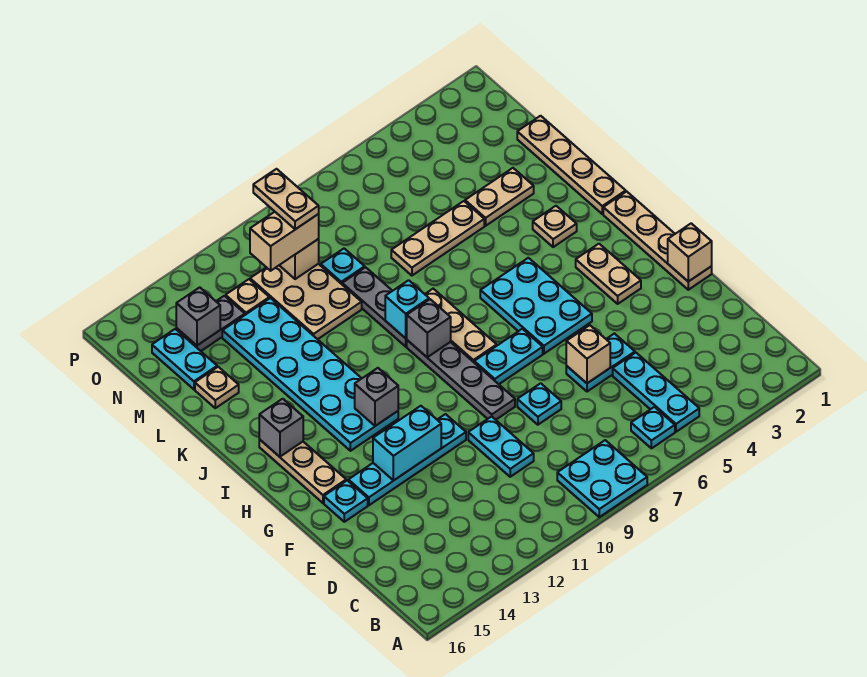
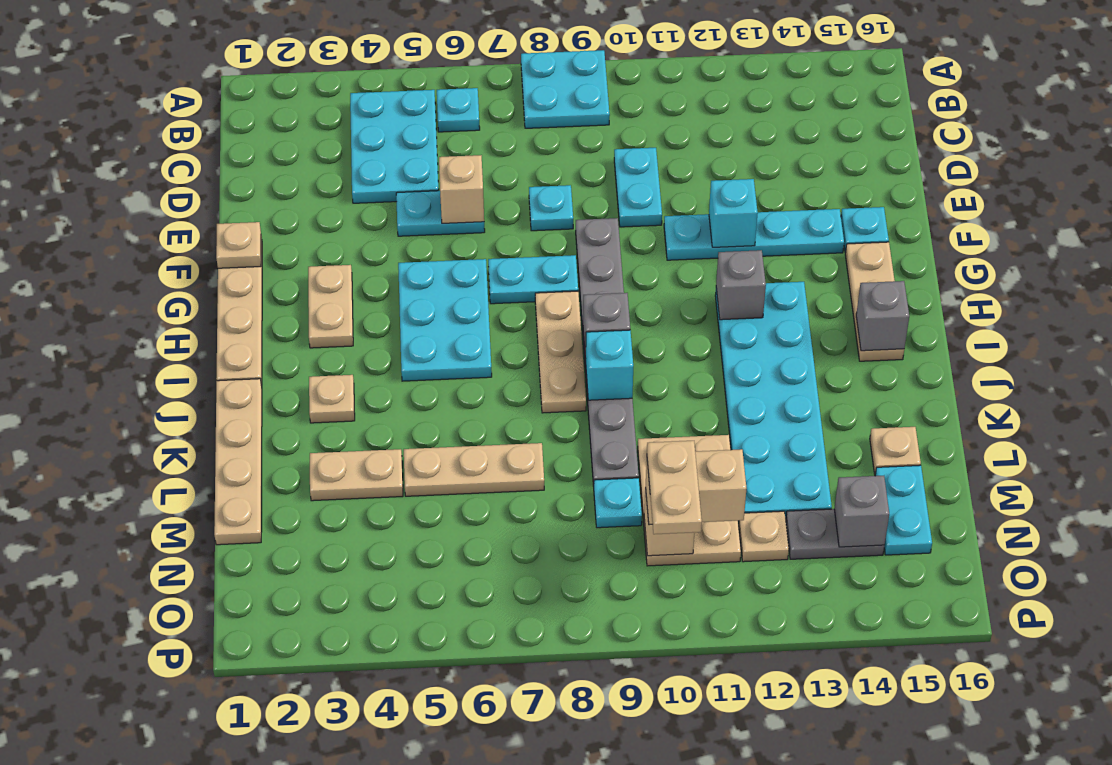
cyan plate B5:D5 level 1 -> cyan plate B4:D5 level 1
tan brick F1 level 2 -> tan plate F1 level 2
cyan brick F12:F13 level 2 -> cyan brick F12 level 2

